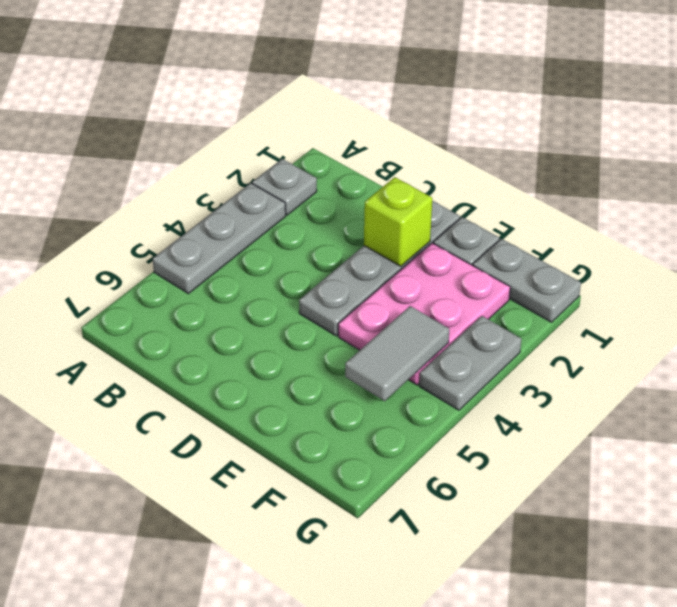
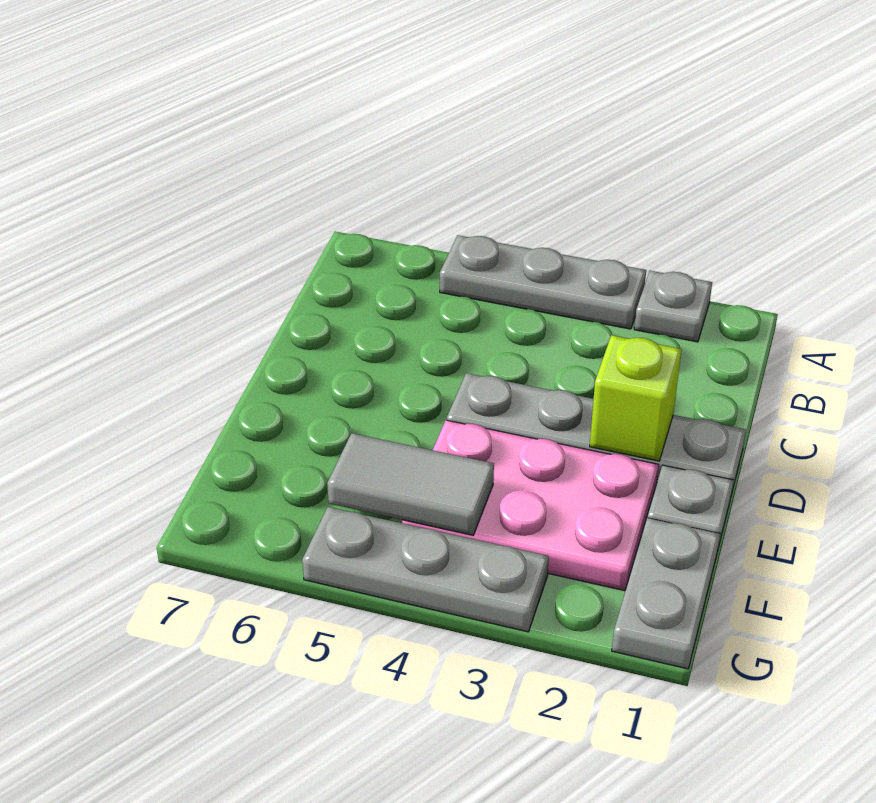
grey plate G3:G4 level 1 -> grey plate G3:G5 level 1

